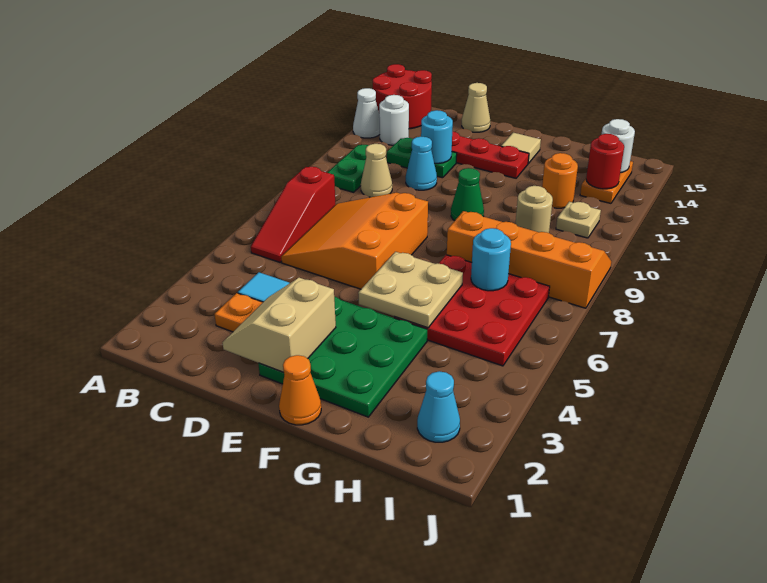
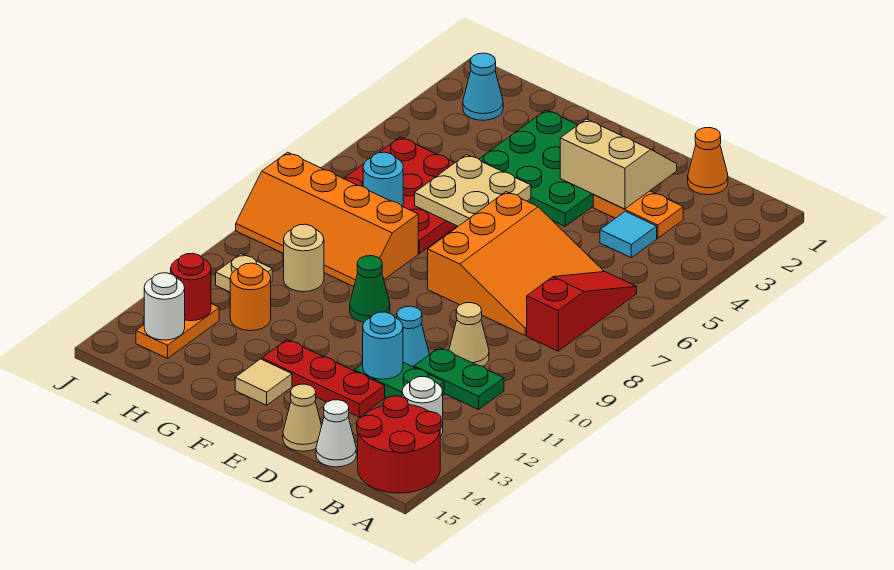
white cone A13 level 1 -> white cone C15 level 1
green plate B10:B11 level 1 -> green plate B11:C11 level 1
tan slope D2:E3 level 2 top E -> tan slope D2:E3 level 2 top 3
orange cone F1 level 1 -> orange cone C1 level 1

